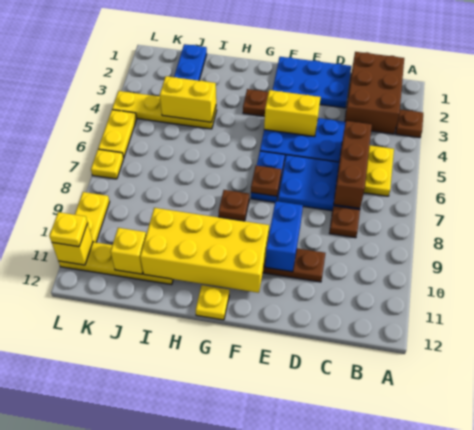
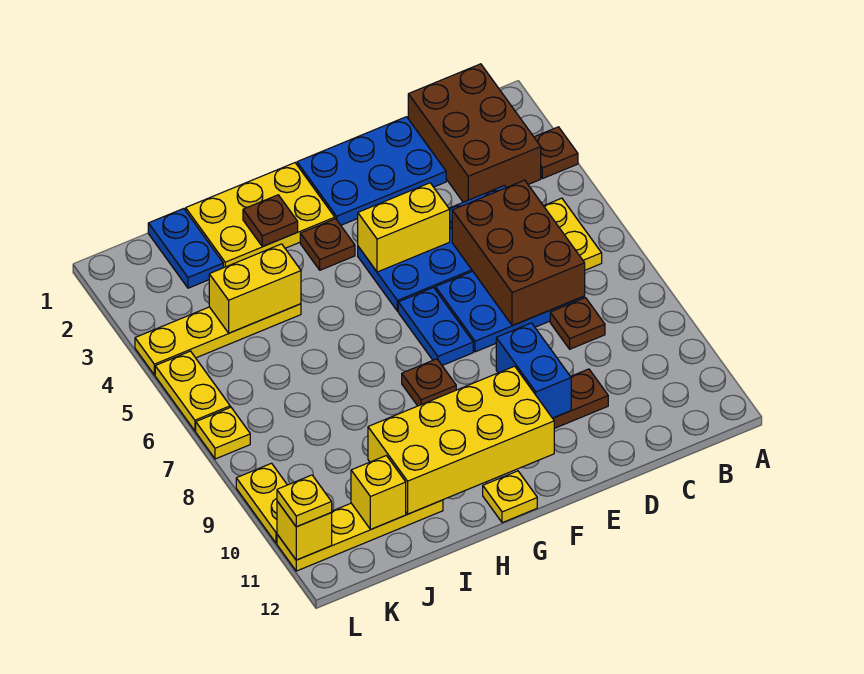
brown brick C5:C7 level 2 -> brown brick C5:D7 level 2
brown plate F7 level 2 -> brown plate H2 level 2
none -> yellow plate G1:I2 level 1

